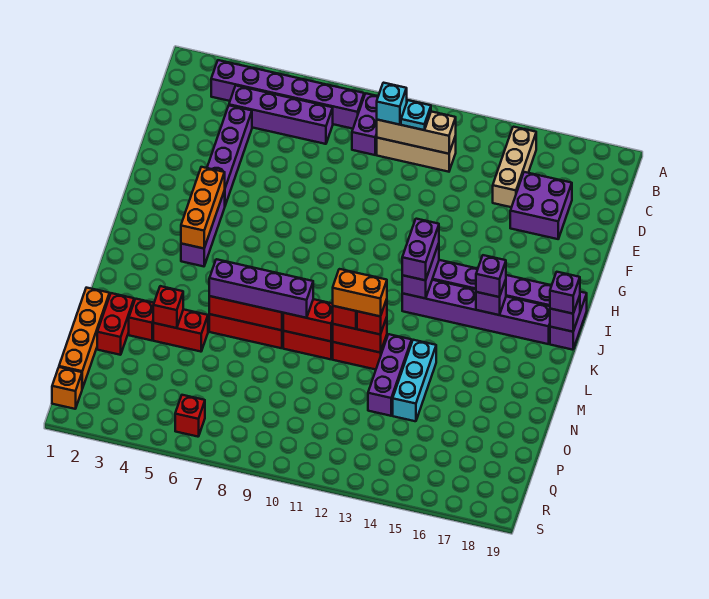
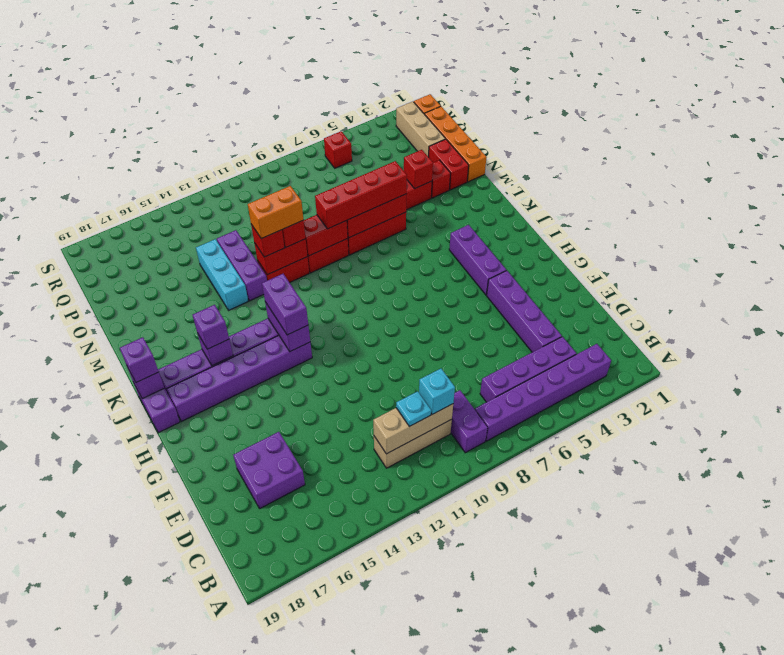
tan brick B15:D15 level 1 -> tan brick P2:R2 level 1
orange brick H4:J4 level 2 -> none
purple brick M6:M9 level 3 -> red brick M6:M9 level 3

